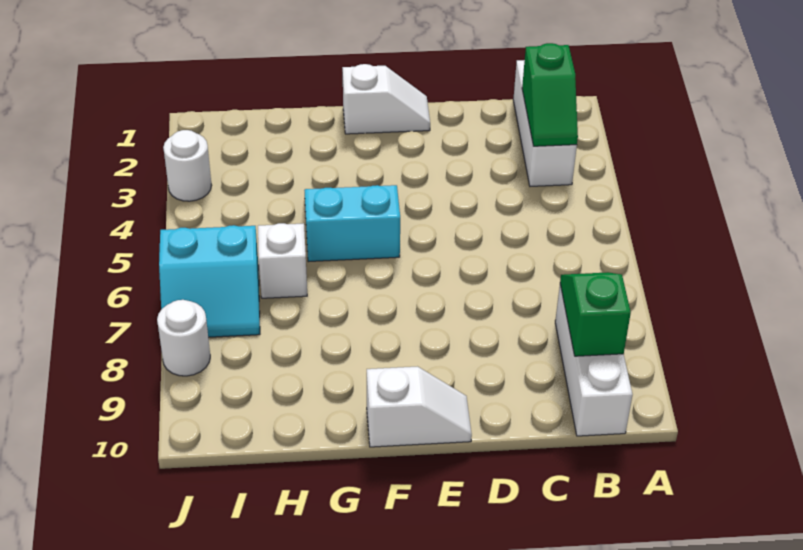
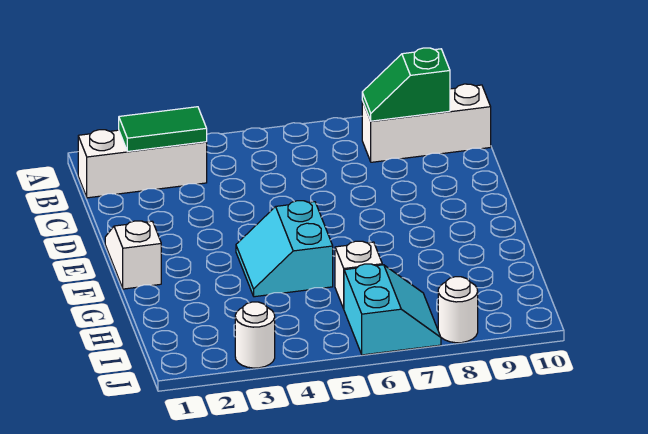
green slope B2:B3 level 2 top 2 -> green tile B2:B3 level 2
white slope E10:F10 level 1 top F -> none

